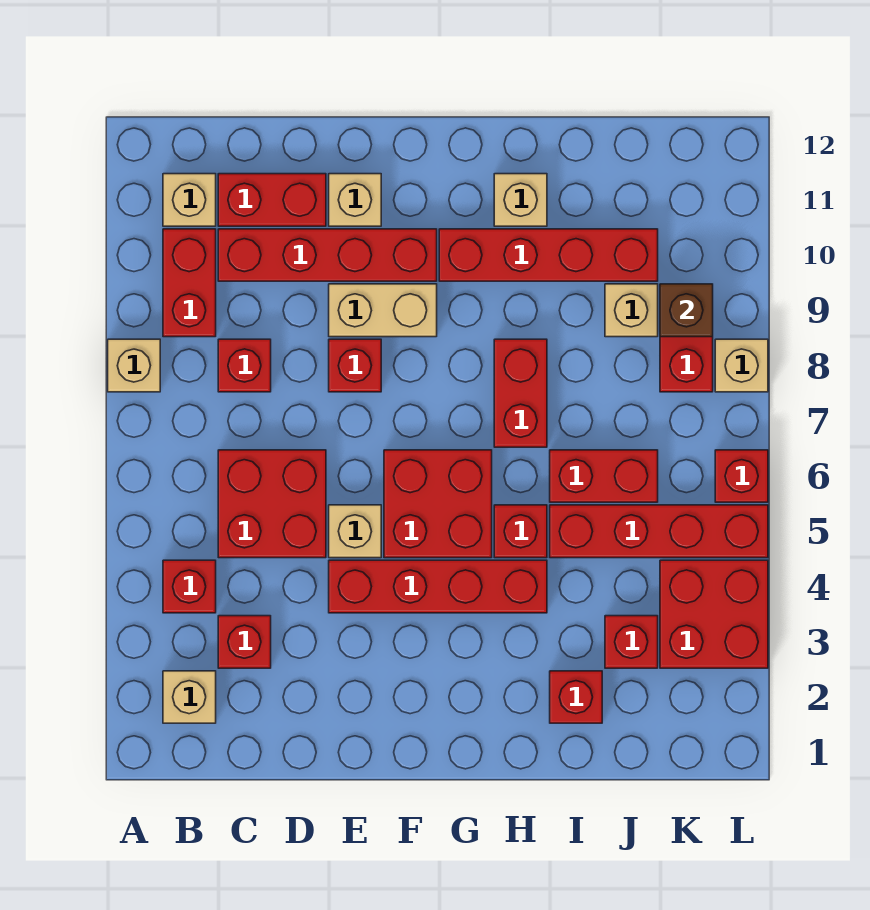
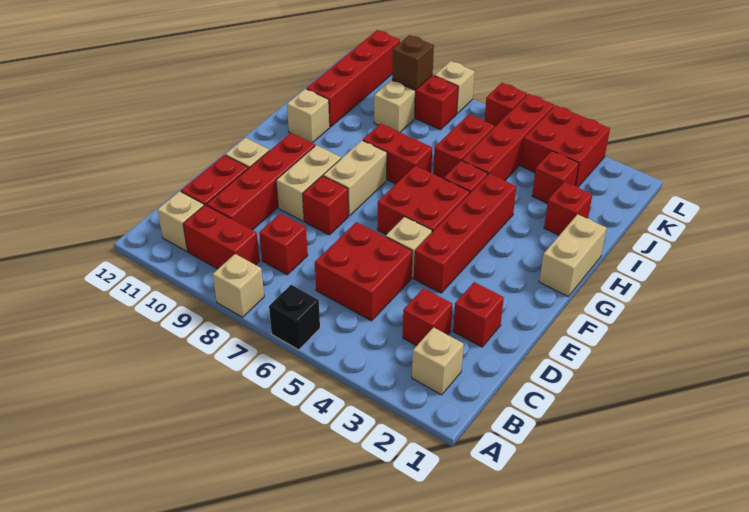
none -> black brick A6 level 1
red brick B4 level 1 -> red brick D2 level 1
none -> tan brick F8:G8 level 1
none -> tan brick G1:H1 level 1
red brick G10:J10 level 1 -> red brick I11:L11 level 1

